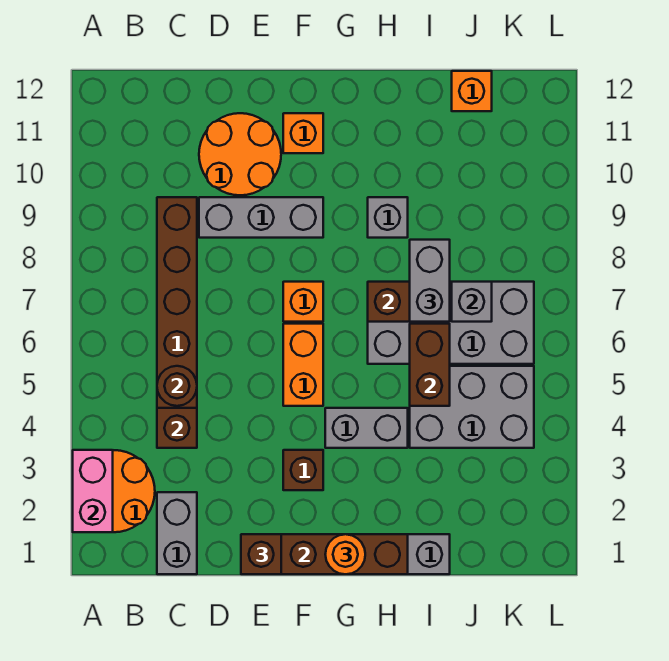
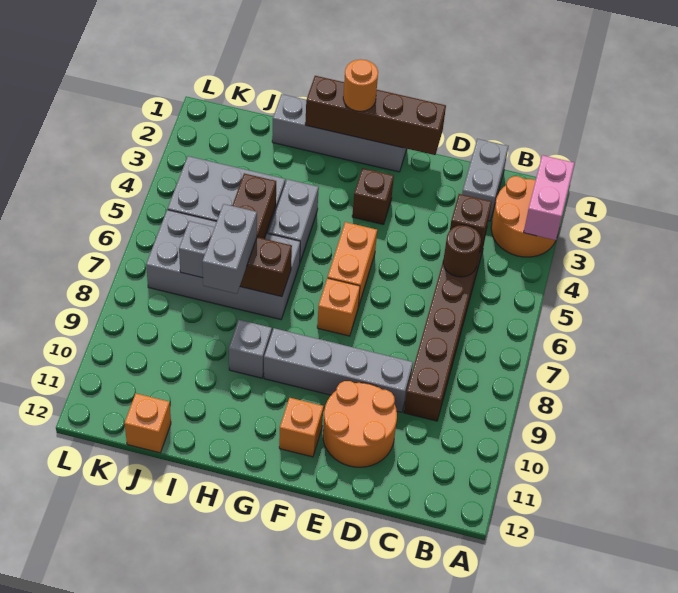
grey brick D9:F9 level 1 -> grey brick D9:G9 level 1
brown brick E1 level 3 -> none
grey brick G4:H4 level 1 -> grey brick H4:H5 level 1

